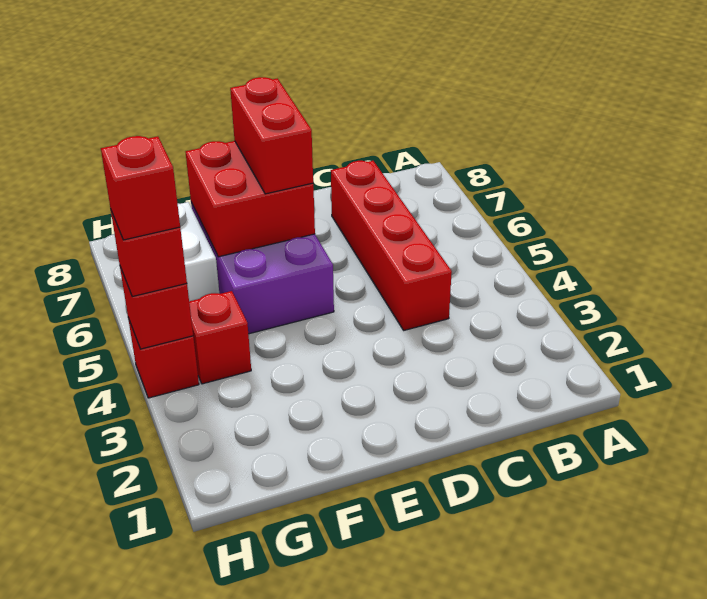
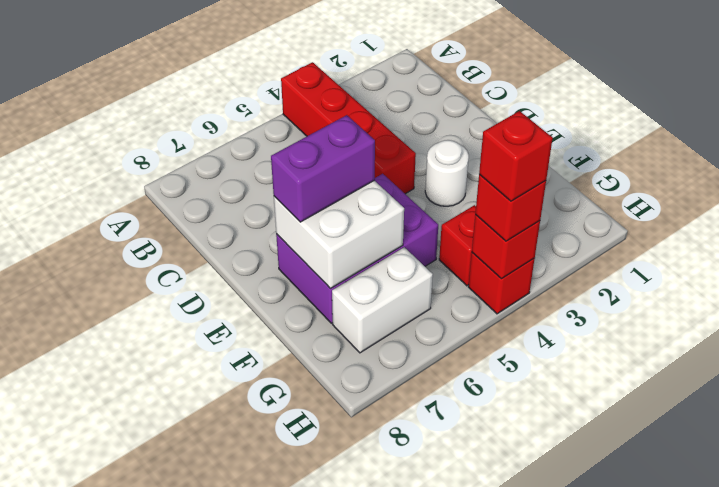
red brick C4:C7 level 1 -> red brick A4:D4 level 1
none -> white round brick E3 level 1
red brick E6:F7 level 2 -> white brick E6:F7 level 2
red brick E6:E7 level 3 -> purple brick E6:E7 level 3

